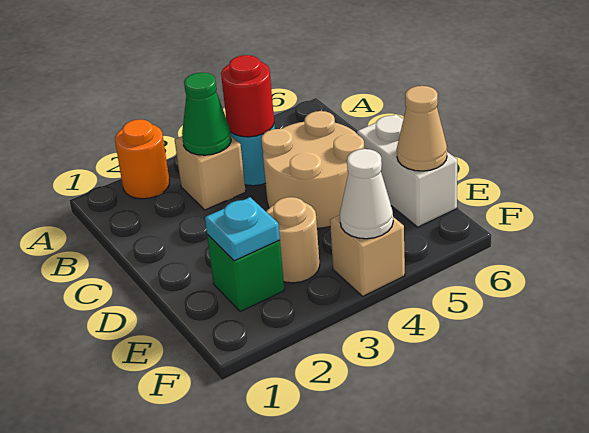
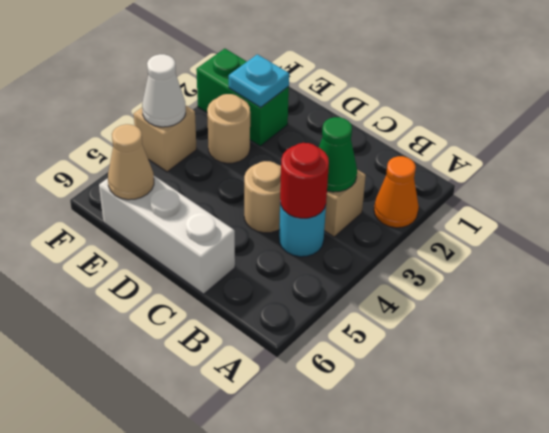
orange round brick A2 level 1 -> orange cone A2 level 1
tan round brick C4:D5 level 1 -> tan round brick C4 level 1
white brick D6:E6 level 1 -> white brick C6:E6 level 1
green brick E2 level 1 -> green brick E2:F2 level 1

